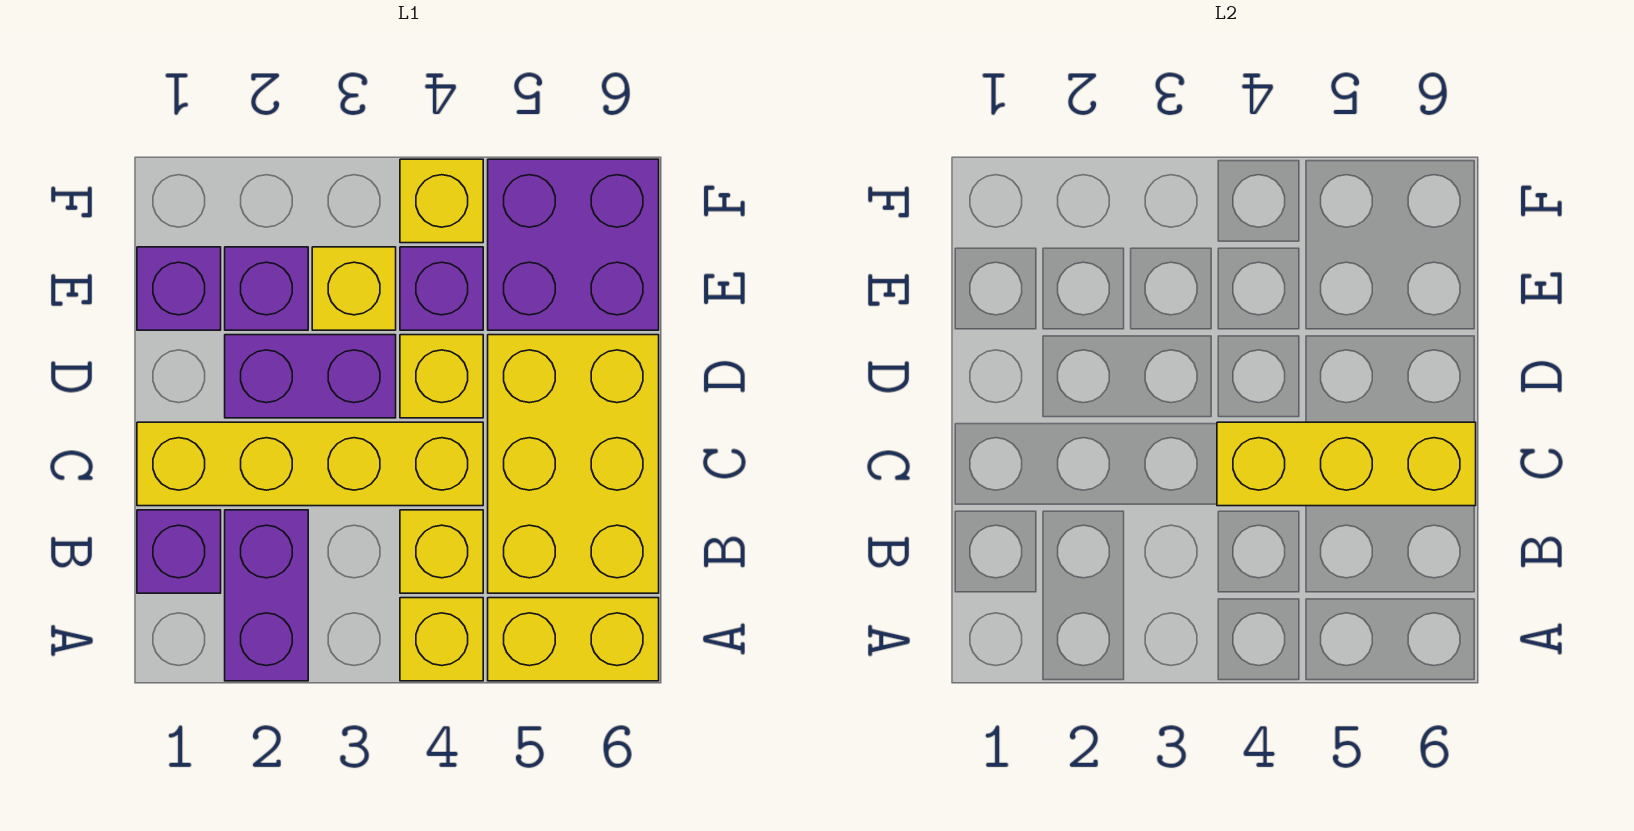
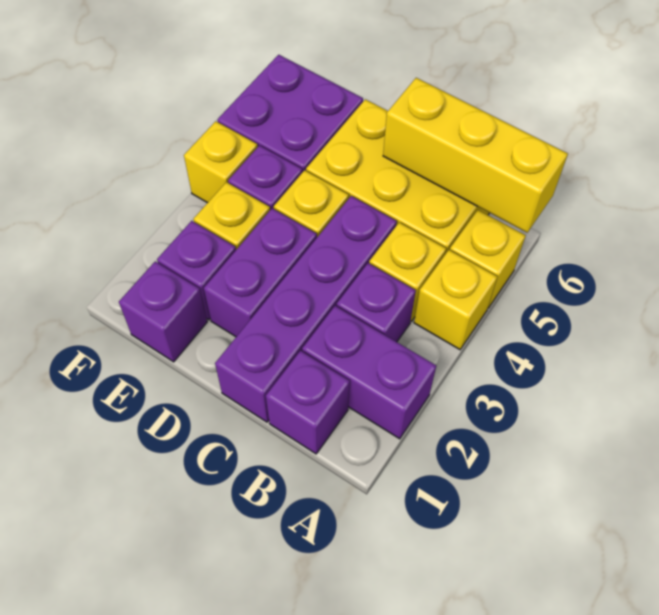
yellow brick A5:A6 level 1 -> yellow brick A5 level 1
none -> purple brick B3 level 1
yellow brick C1:C4 level 1 -> purple brick C1:C4 level 1
yellow brick C4:C6 level 2 -> yellow brick A6:C6 level 2

